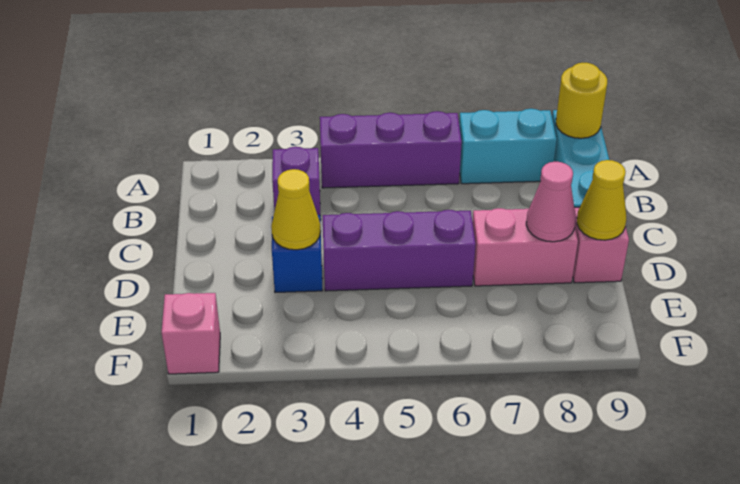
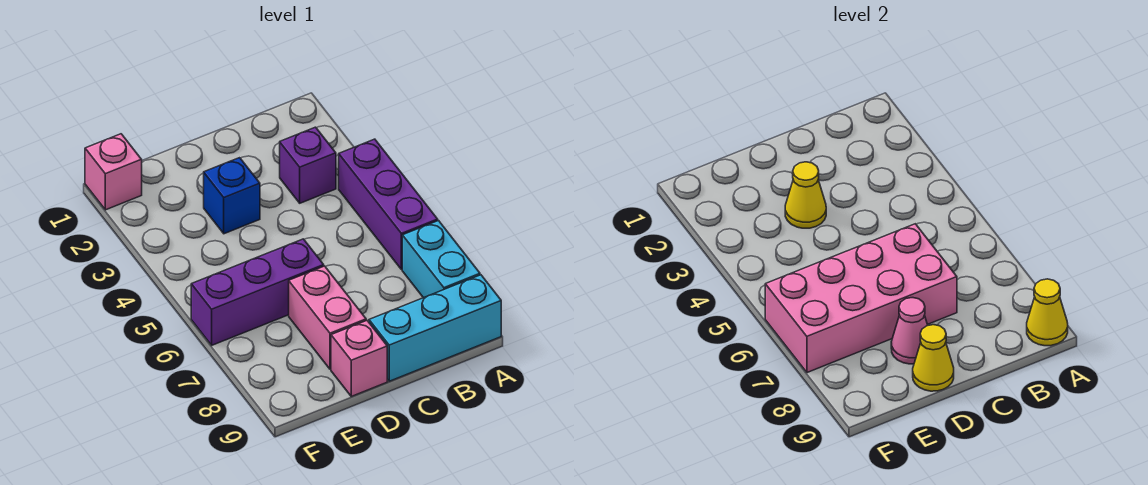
yellow round brick A9 level 2 -> yellow cone A9 level 2
none -> pink brick C6:F7 level 2
purple brick D4:D6 level 1 -> purple brick D6:F6 level 1

